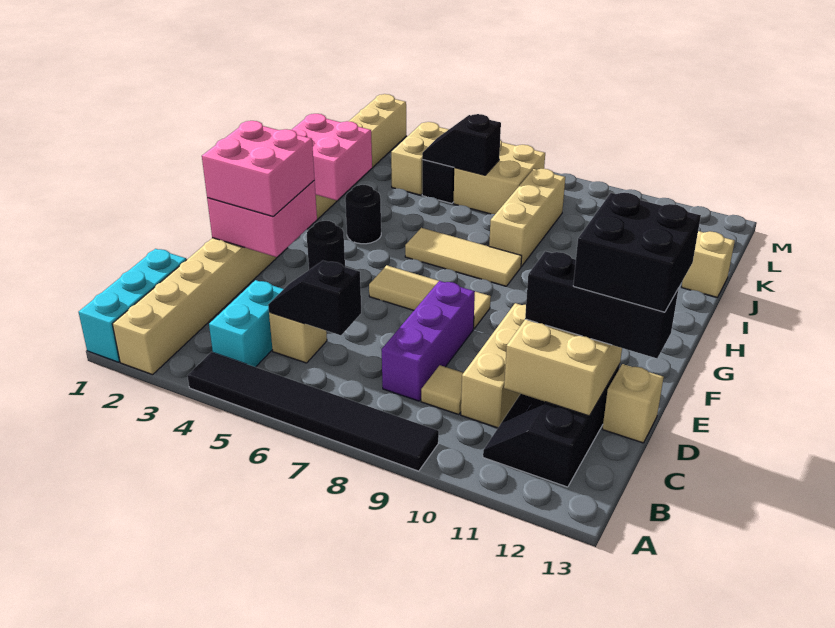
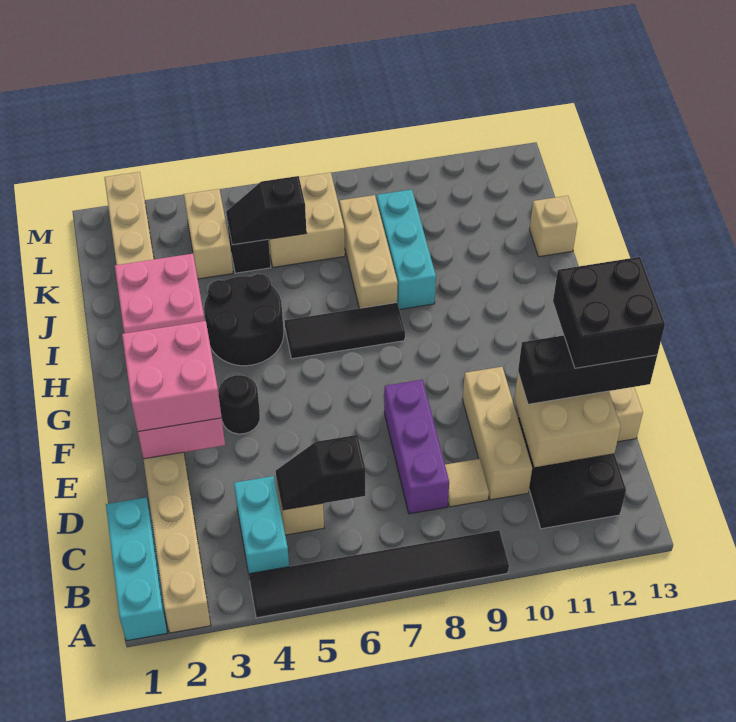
tan tile F6:F8 level 1 -> none
black round brick H4 level 1 -> black round brick H4:I5 level 1
tan tile H6:H8 level 1 -> black tile H6:H8 level 1
none -> cyan brick I9:K9 level 1

